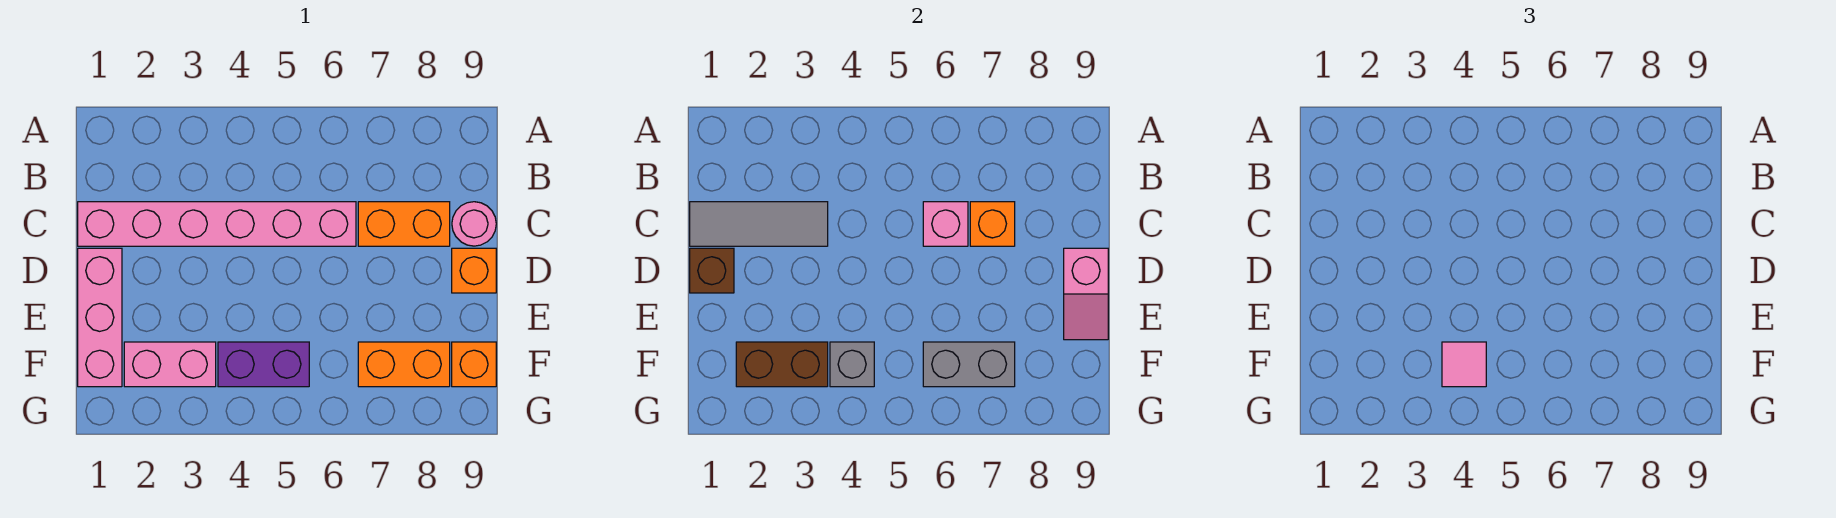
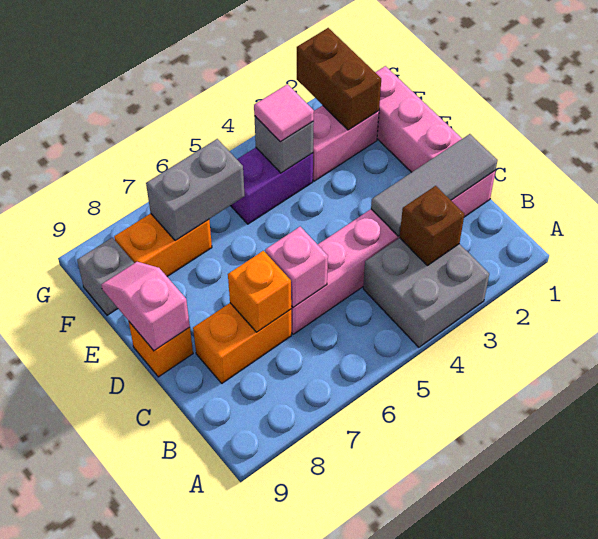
none -> grey brick A3:B4 level 1
pink round brick C9 level 1 -> none
brown brick D1 level 2 -> brown brick B3 level 2
brown brick F2:F3 level 2 -> brown brick F2:G2 level 2
orange brick F9 level 1 -> grey brick F9 level 1

